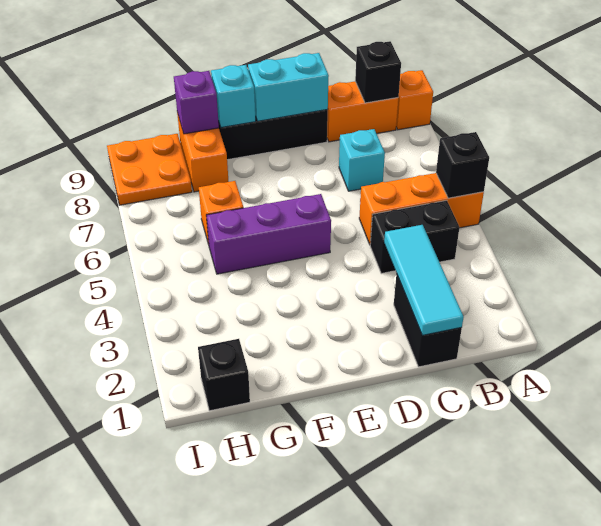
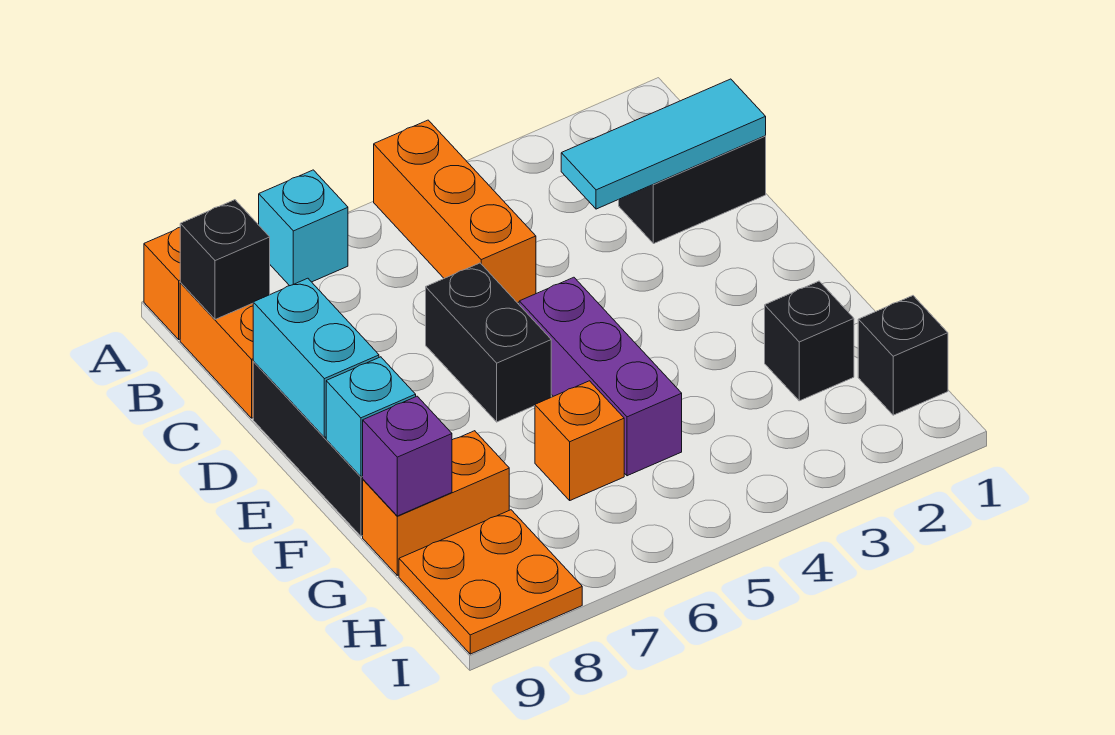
black brick A5 level 2 -> black brick G2 level 1
black brick B4:C4 level 1 -> black brick D6:E6 level 1
cyan brick C7 level 1 -> cyan brick A7 level 1

